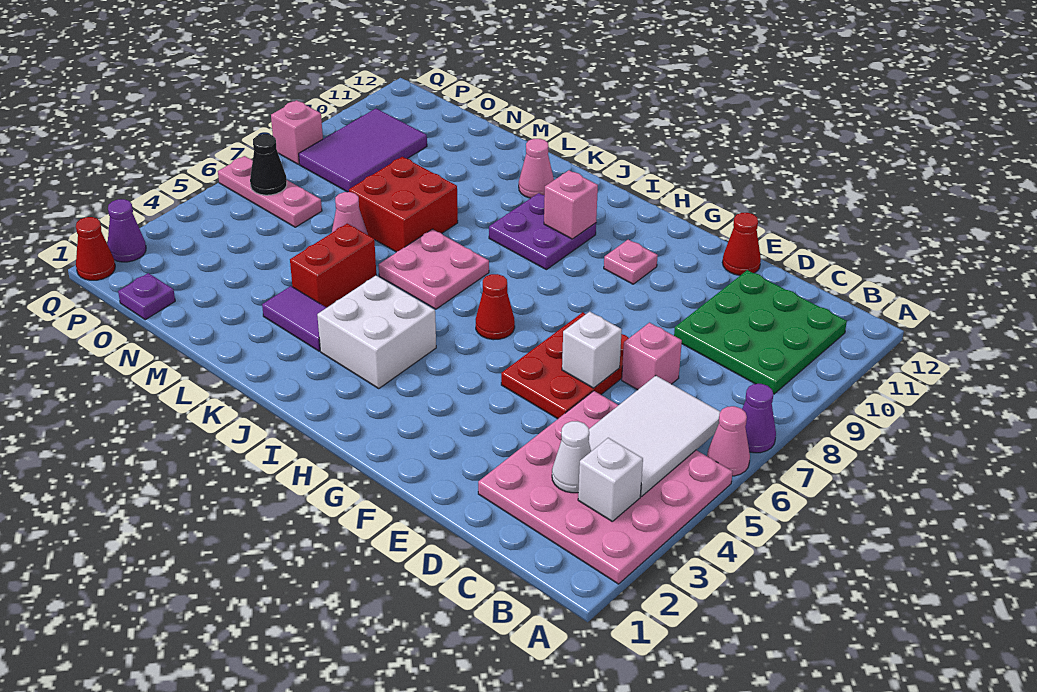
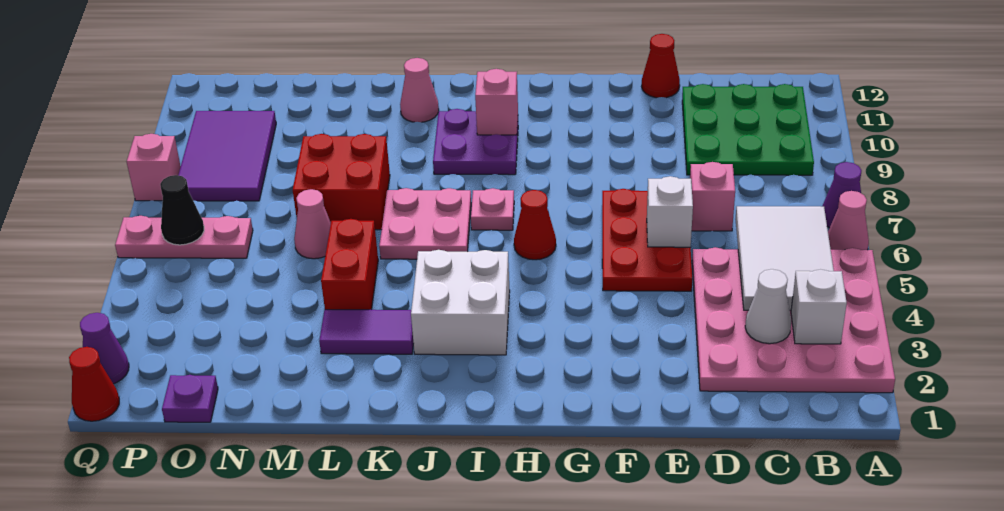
pink plate G10 level 1 -> pink plate I7 level 1

